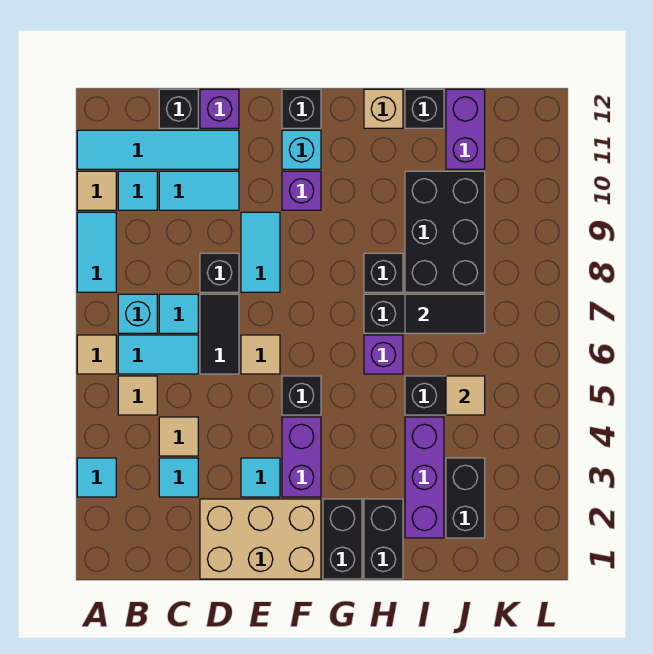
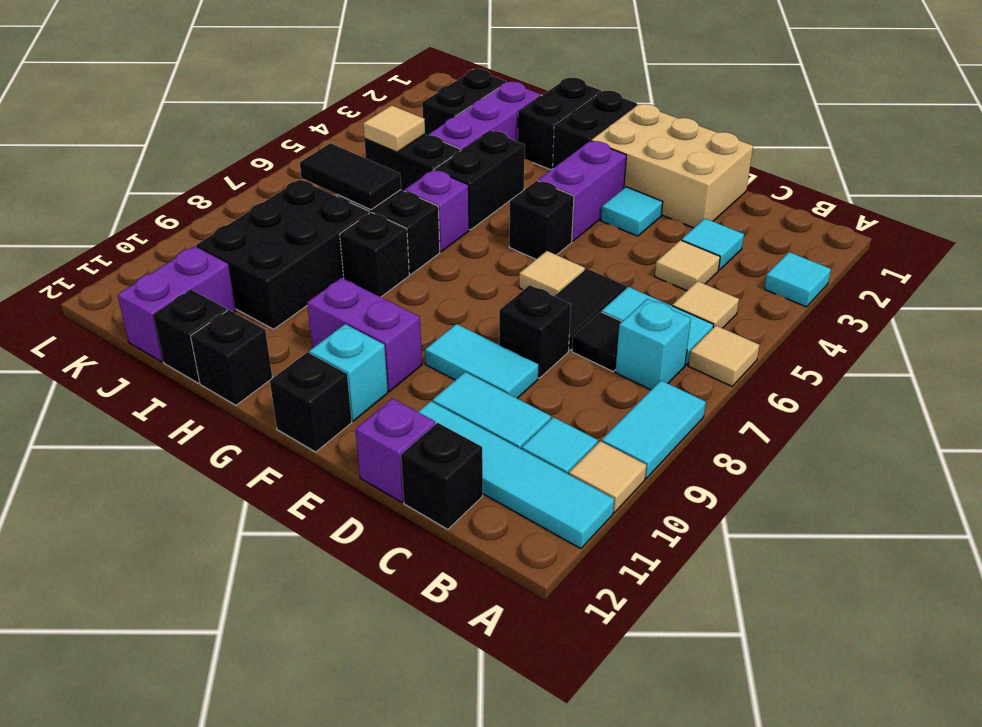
cyan tile C7 level 1 -> black tile C7 level 1
cyan tile E8:E9 level 1 -> cyan tile D9:E9 level 1
purple brick F10 level 1 -> purple brick F10:G10 level 1
none -> black brick H4:H5 level 1
tan brick H12 level 1 -> black brick H12 level 1

